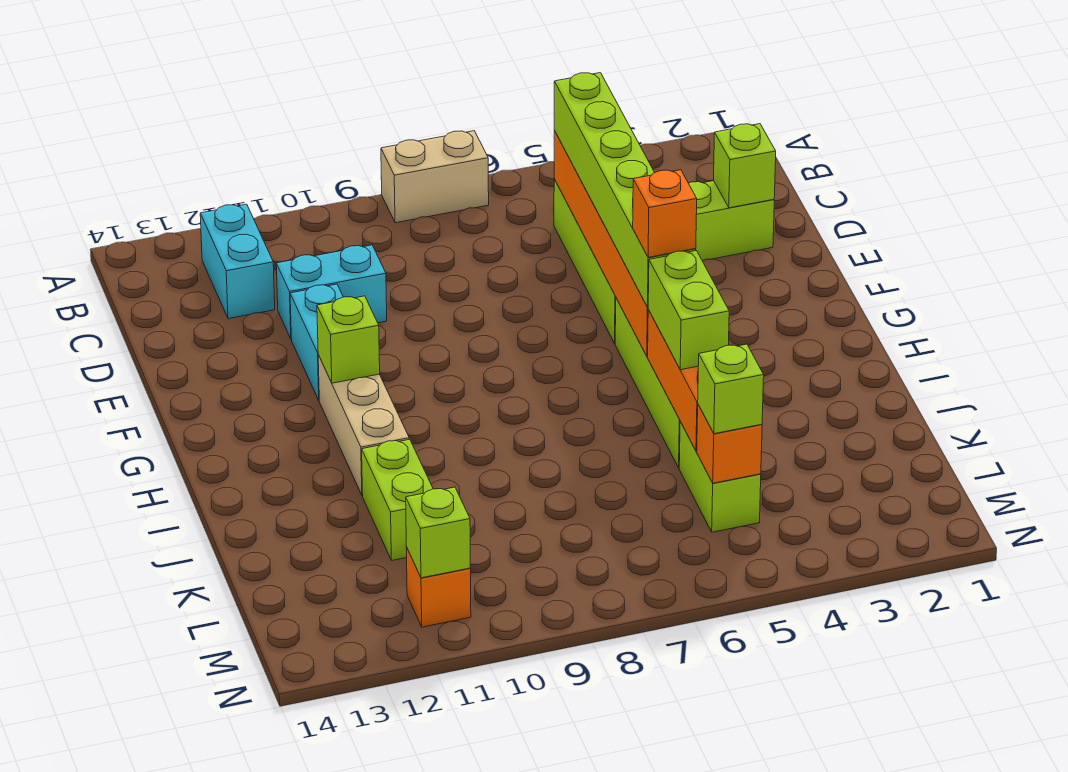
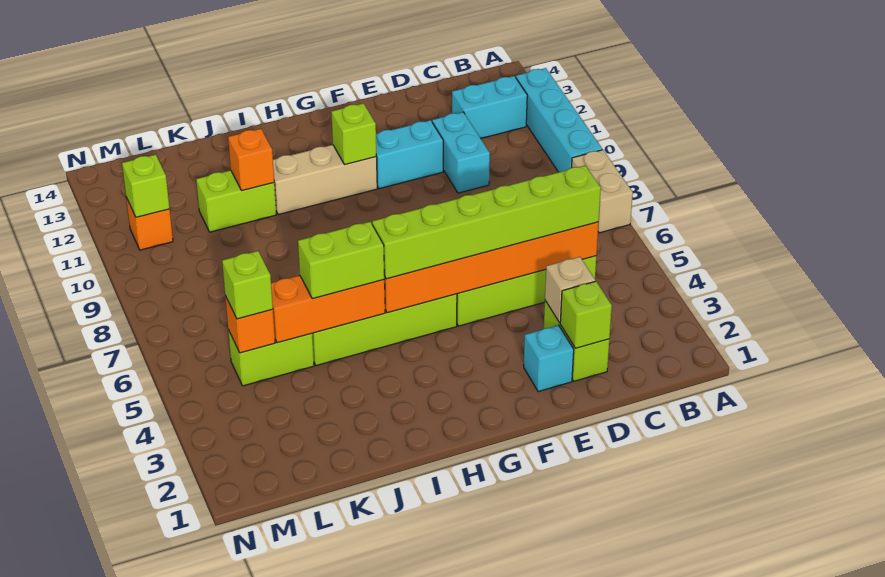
none -> cyan brick A9:A12 level 1
none -> tan brick D3 level 2
none -> cyan brick E2 level 1
orange brick H5 level 4 -> orange brick J11 level 2

